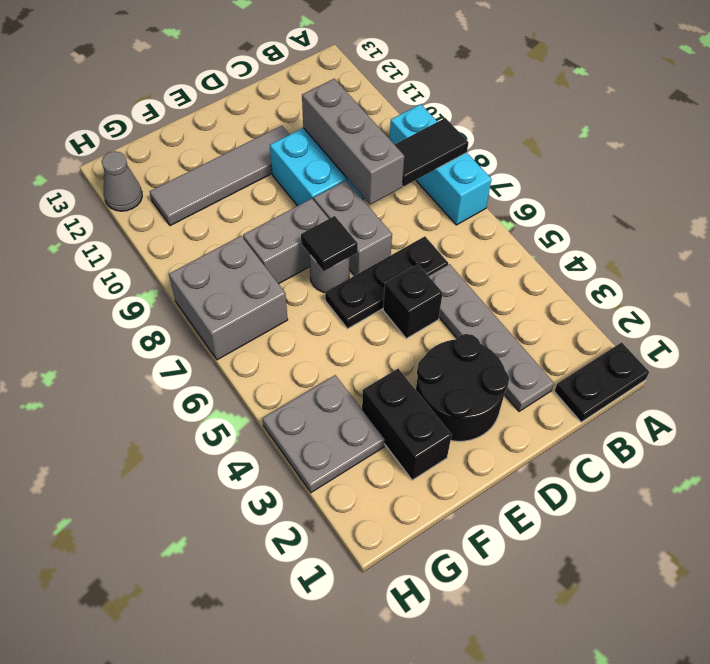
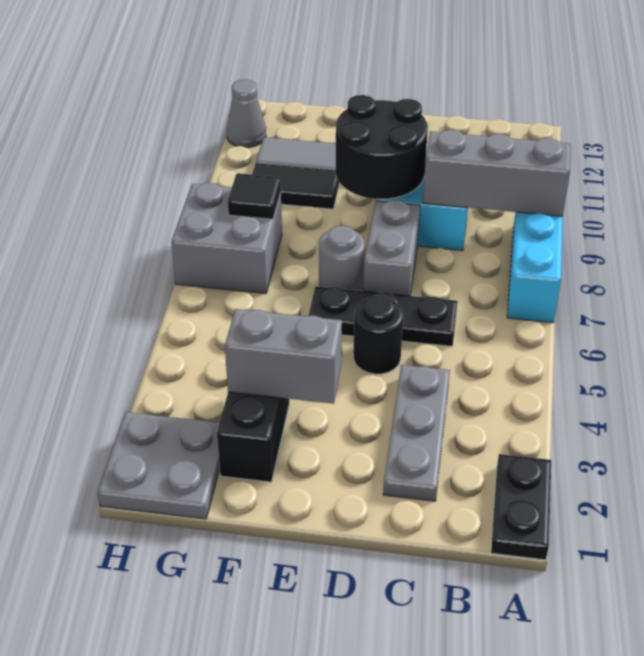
black plate A1:B1 level 1 -> black plate A1:A2 level 1
black tile A8:B8 level 2 -> black tile F10:G10 level 1
grey plate C2:C5 level 1 -> grey plate C2:C4 level 1
grey brick C8:C10 level 2 -> grey brick A9:C9 level 2
black round brick D2:E3 level 1 -> black round brick D9:E10 level 2
black brick D5 level 1 -> black round brick D5 level 1
black tile E7 level 2 -> black tile G8 level 2
grey brick E8:F8 level 1 -> grey brick E3:F3 level 2
grey plate G3:H4 level 1 -> grey plate G1:H2 level 1

